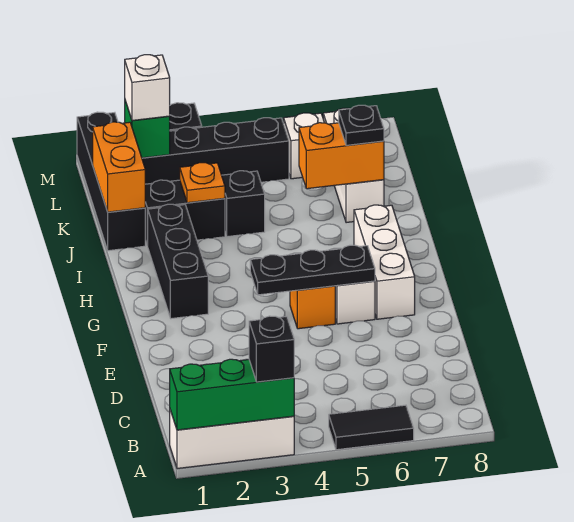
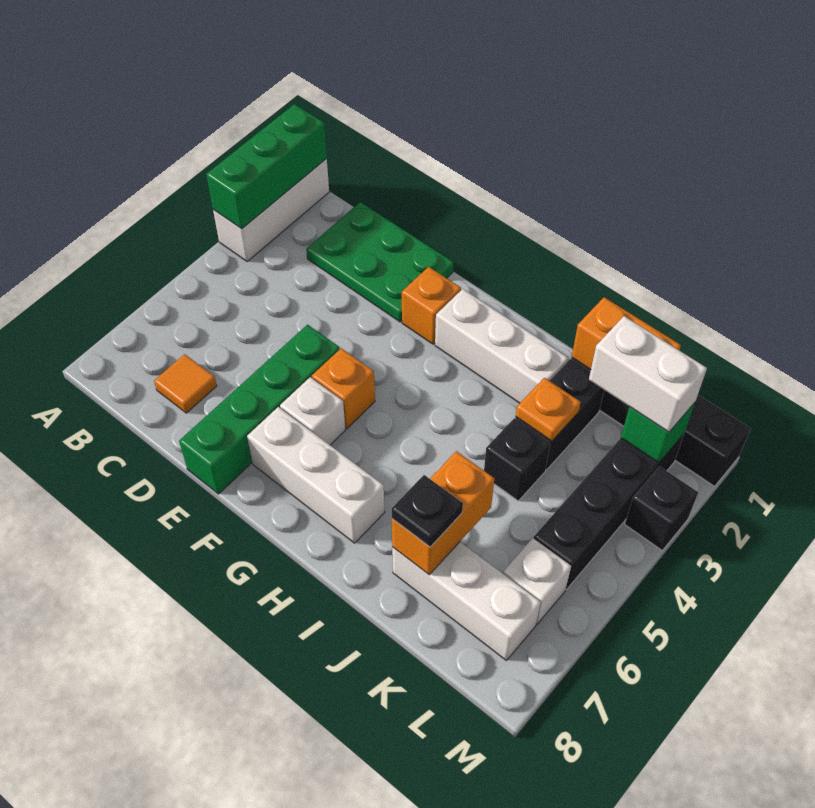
black brick A3 level 3 -> none
black tile A5:A6 level 1 -> none
none -> green plate C1:E2 level 1
none -> orange tile C7 level 1
none -> green brick E5:E8 level 1
none -> orange brick F2 level 1
black plate F4:F6 level 2 -> none
black brick G2:I2 level 1 -> white brick G2:I2 level 1
white brick L2 level 3 -> white brick K2:L2 level 3

